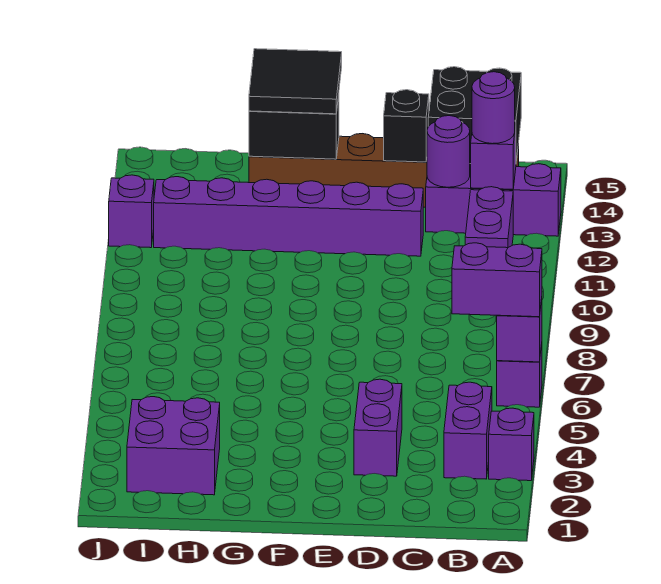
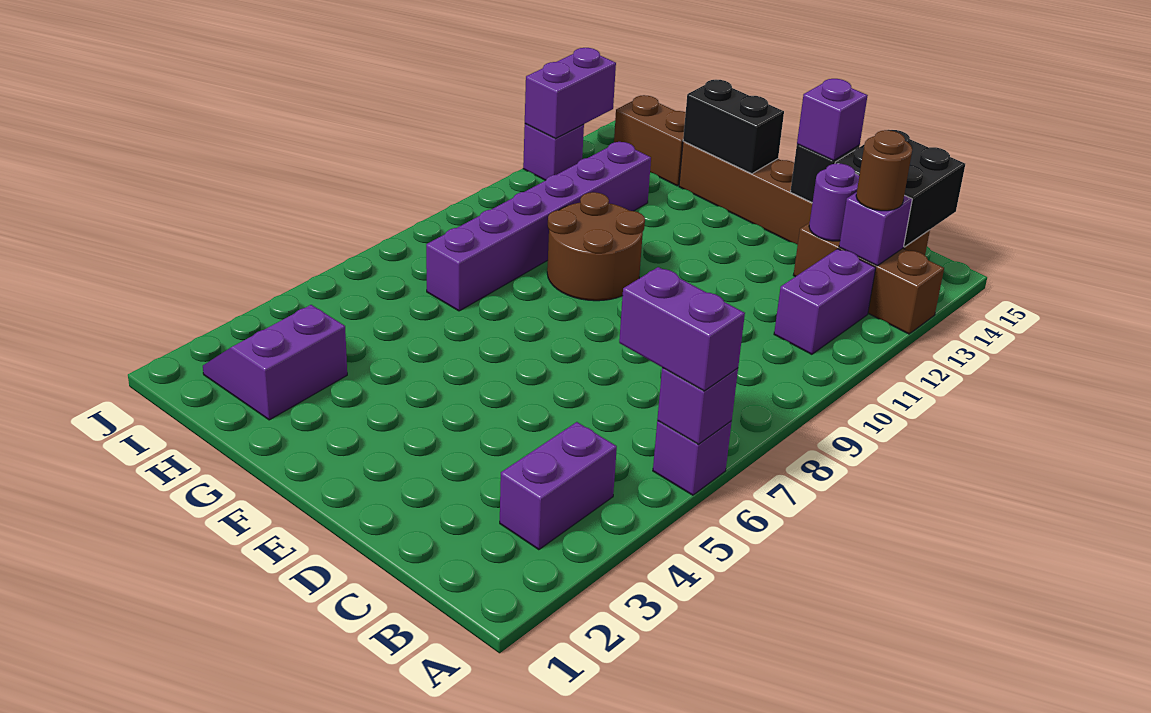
purple brick A3 level 1 -> purple brick D14 level 3
purple brick A13:C13 level 1 -> brown brick A13:C13 level 1
purple round brick B13 level 3 -> brown round brick B13 level 3
purple brick D3:D4 level 1 -> purple brick J12:J13 level 2
purple brick D12:I12 level 1 -> purple brick H7:H12 level 1
none -> brown round brick F9:G10 level 1
black tile F14:G15 level 3 -> none
purple brick H2:I3 level 1 -> purple slope H2:I3 level 1 top H
none -> brown brick H14:I14 level 1

